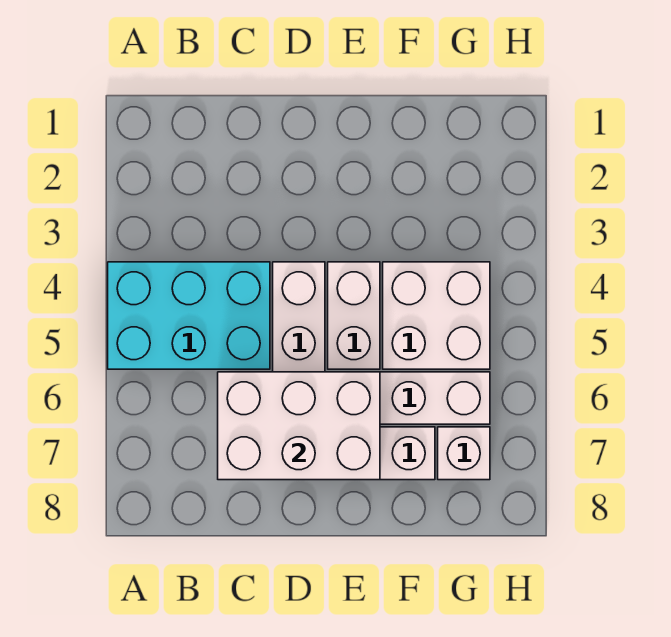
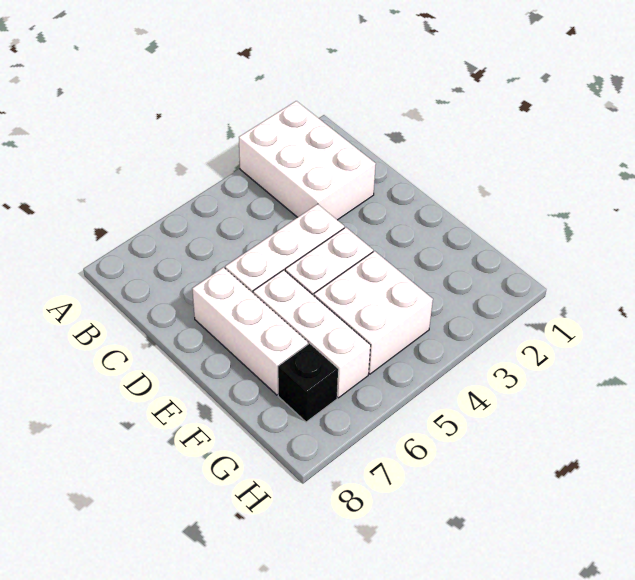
cyan brick A4:C5 level 1 -> none
white brick C6:E7 level 2 -> white brick A2:C3 level 1
white brick G7 level 1 -> black brick G7 level 1

